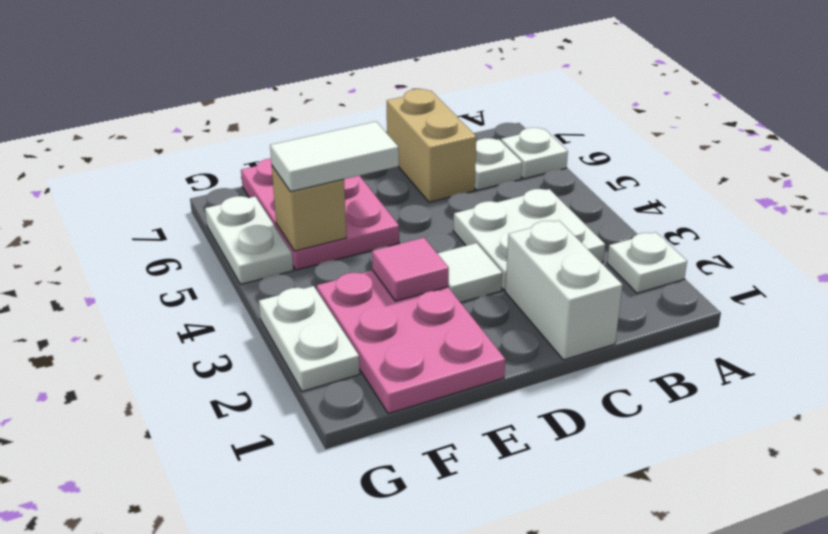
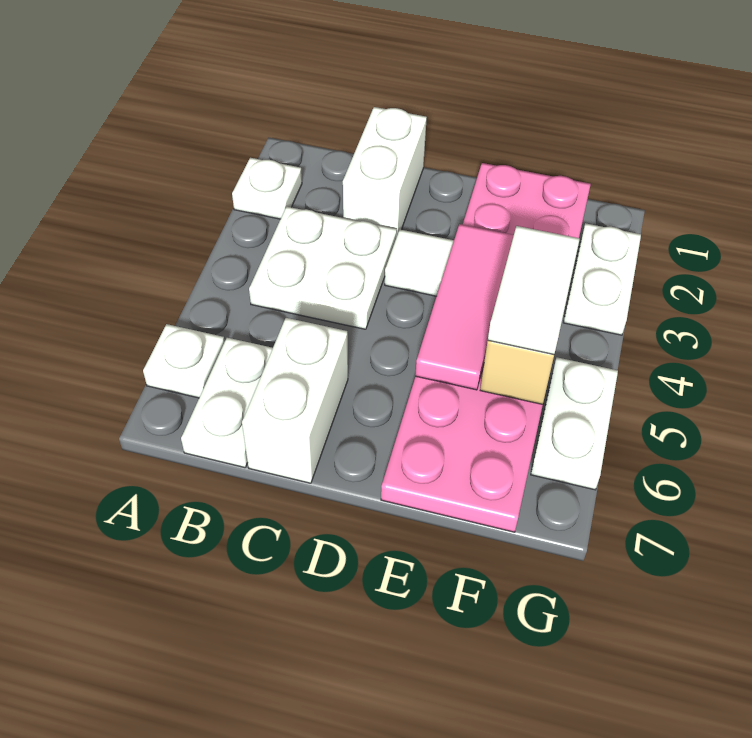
white plate B6 level 1 -> white plate B6:B7 level 1
tan brick C6:C7 level 1 -> white brick C6:C7 level 1
pink tile E3 level 2 -> pink tile E3:E5 level 2
white tile E5:F5 level 3 -> white tile F4:F5 level 3

